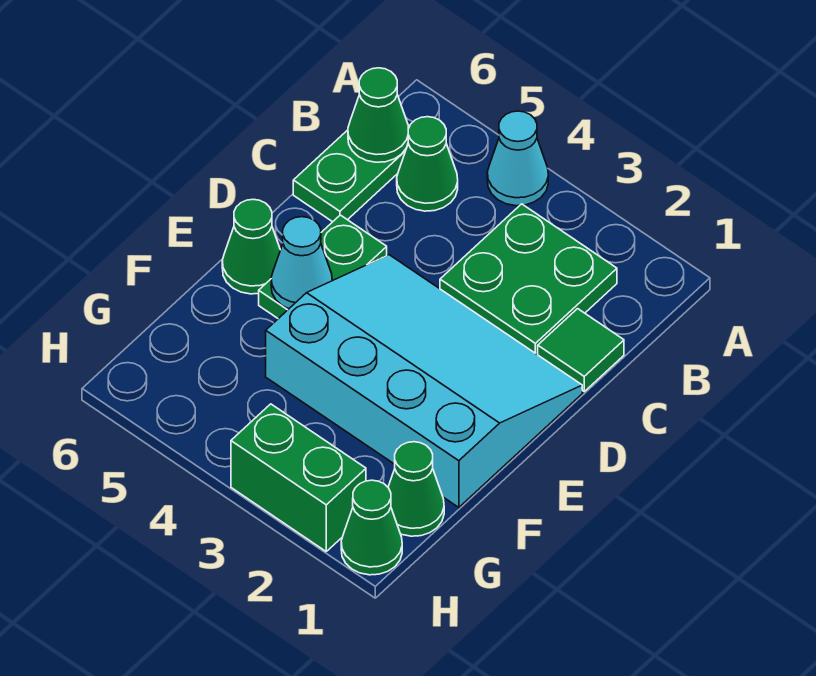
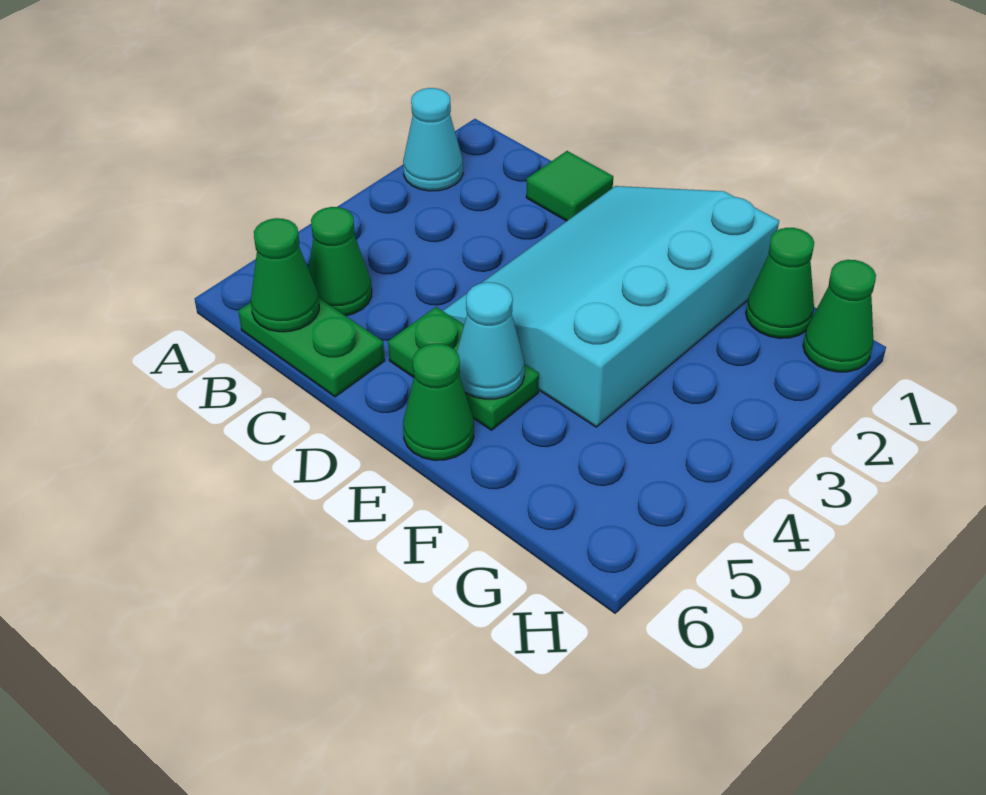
cyan cone A4 level 1 -> cyan cone A2 level 1
green plate B2:C3 level 1 -> none
green brick H2:H3 level 1 -> none

